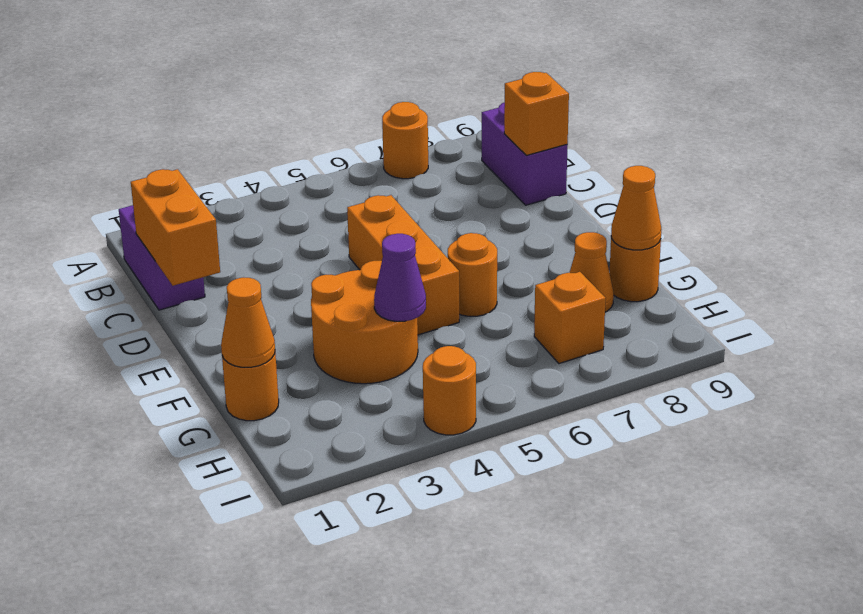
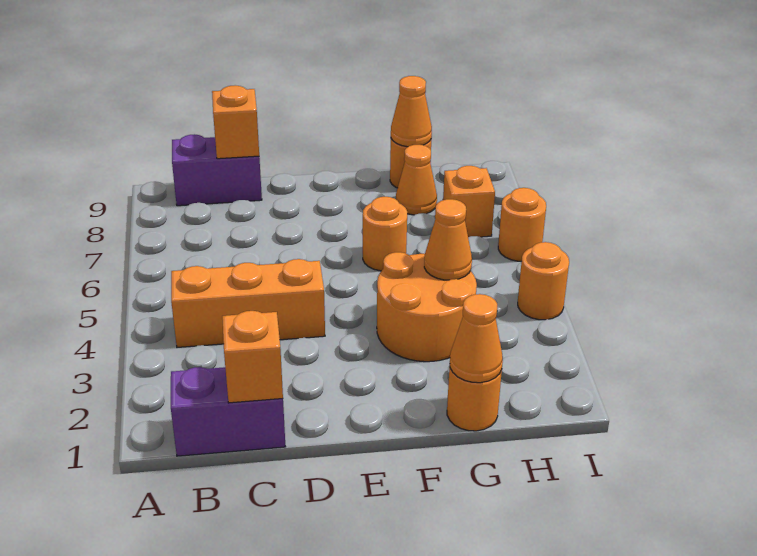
orange round brick A7 level 1 -> orange round brick I6 level 1
orange brick C1:D1 level 2 -> orange brick C1 level 2
orange brick D5:F5 level 1 -> orange brick B4:D4 level 1
purple cone G4 level 2 -> orange cone G4 level 2

